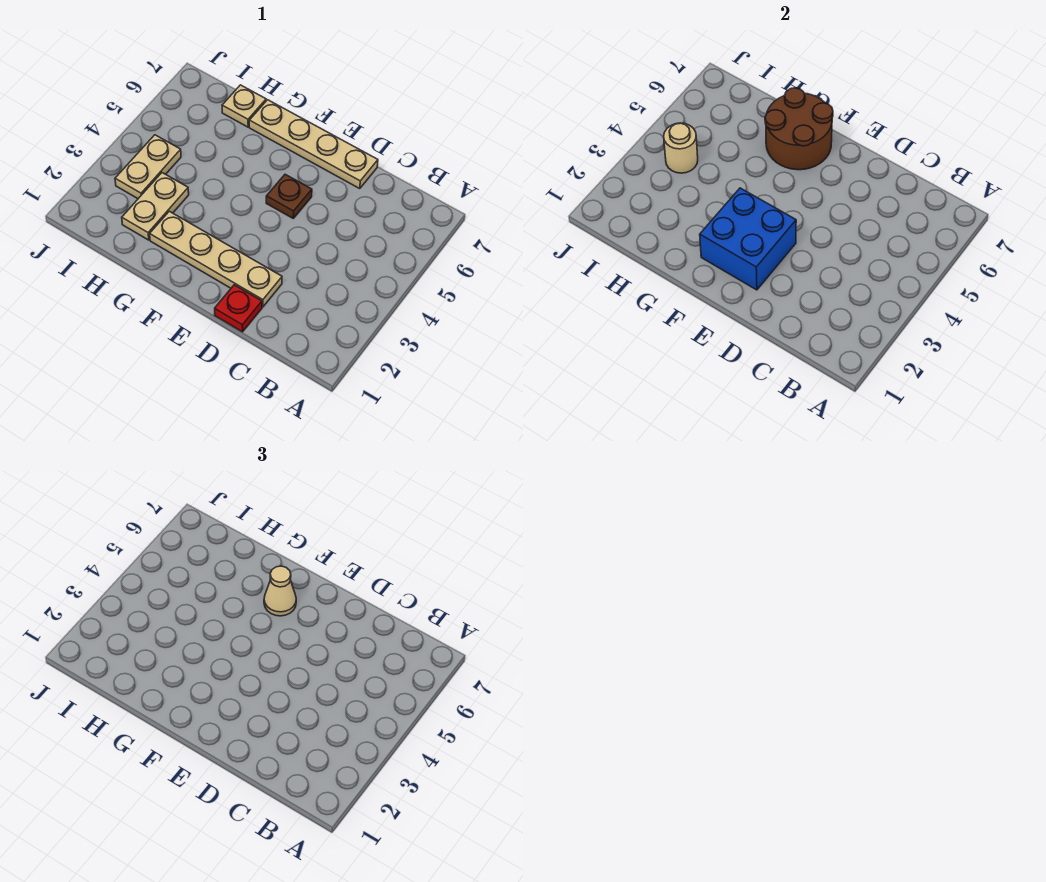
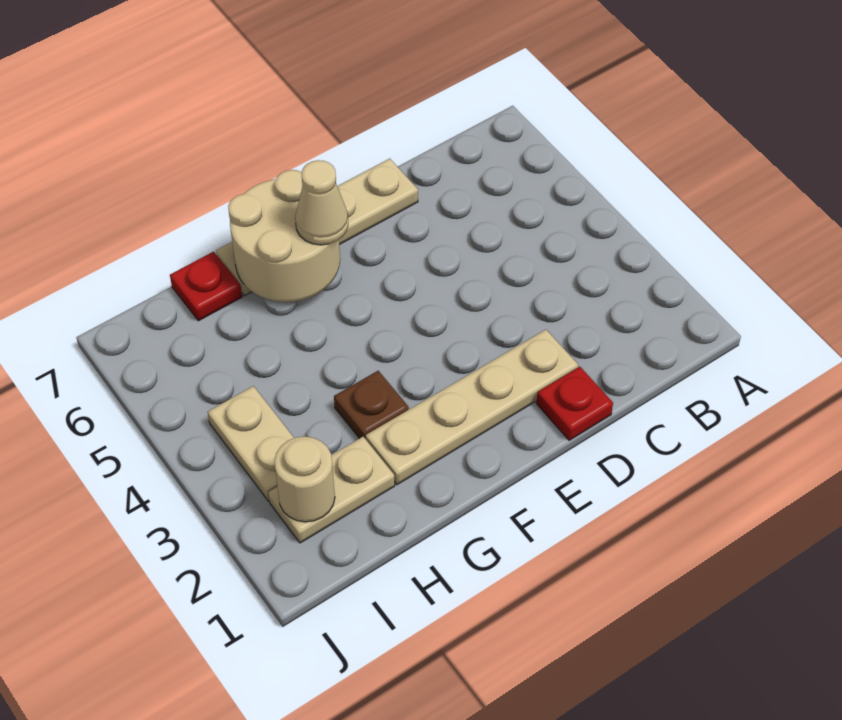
blue brick E2:F3 level 2 -> none
brown plate E5 level 1 -> brown plate G3 level 1
brown round brick F6:G7 level 2 -> tan round brick F6:G7 level 2
tan plate H2:H3 level 1 -> tan plate H2:I2 level 1
tan plate H7 level 1 -> red plate H7 level 1
tan round brick I4 level 2 -> tan round brick I2 level 2

